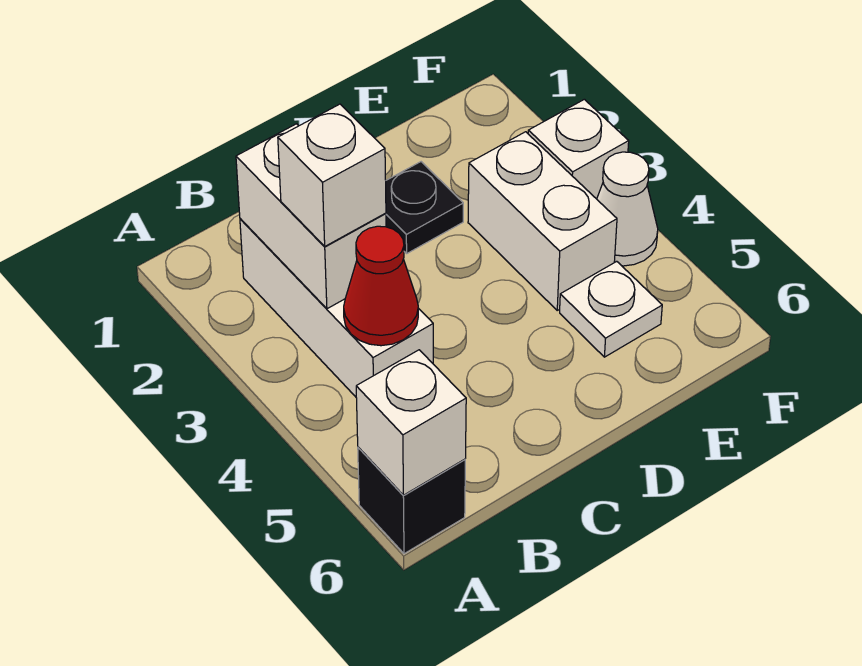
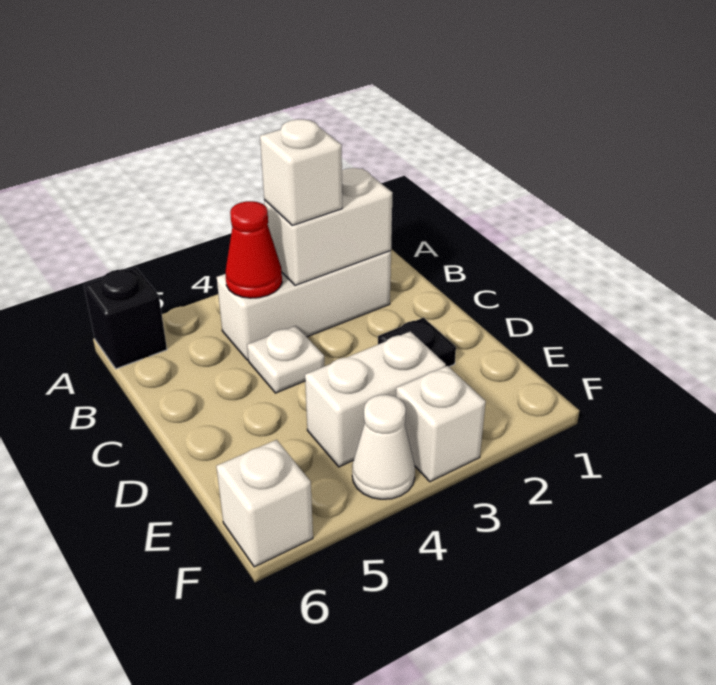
white brick A6 level 2 -> white brick F6 level 1
white plate E5 level 1 -> white plate C4 level 1

